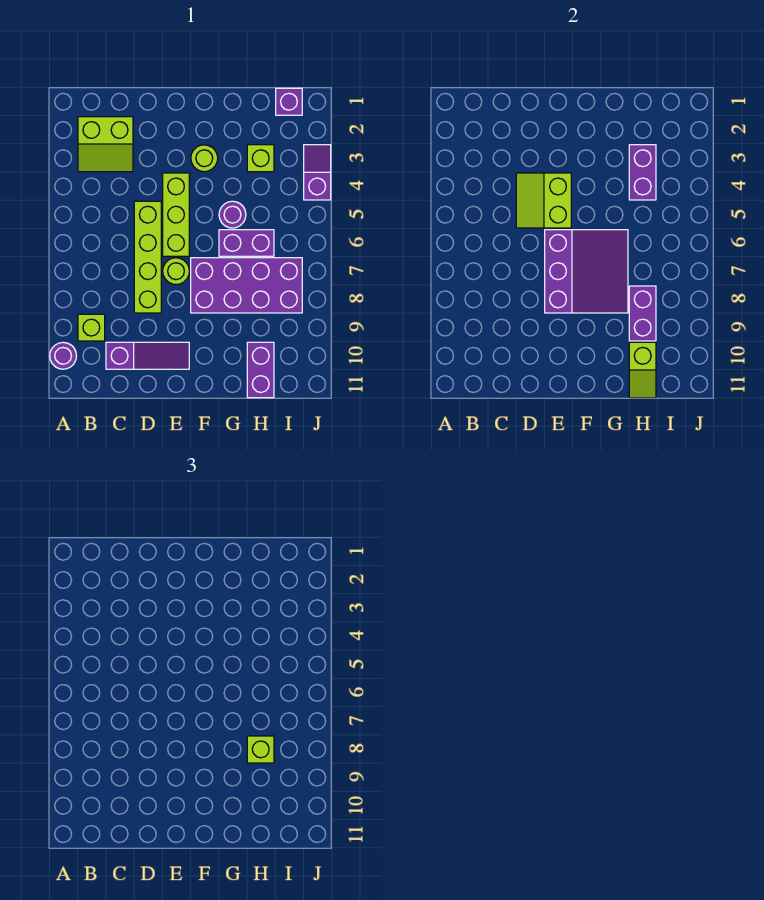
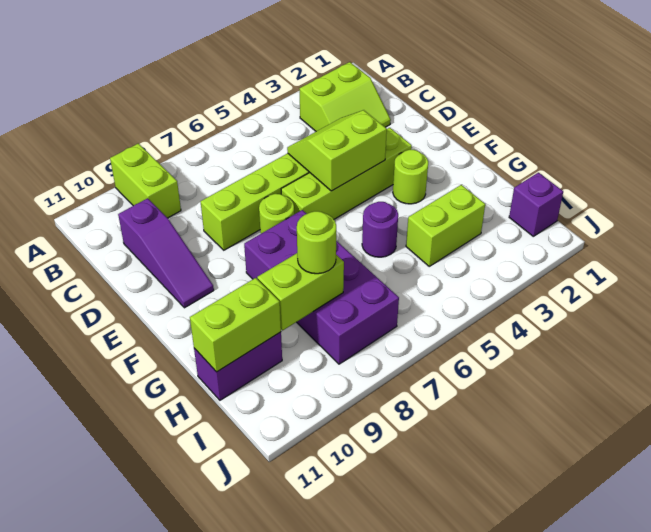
purple round brick A10 level 1 -> none
lime slope B2:C3 level 1 top 2 -> lime slope B2:C3 level 1 top B
lime brick B9 level 1 -> lime brick A9:B9 level 1
lime brick E4:E6 level 1 -> lime brick E3:E6 level 1
purple slope E6:G8 level 2 top E -> none
purple brick G6:H6 level 1 -> none
lime brick H3 level 1 -> lime brick H3:H4 level 1
purple brick H3:H4 level 2 -> none
purple brick H8:H9 level 2 -> lime brick H8:H9 level 2
lime brick H8 level 3 -> lime round brick H8 level 3
lime slope H10:H11 level 2 top 10 -> lime brick H10:H11 level 2
purple slope J3:J4 level 1 top 4 -> none

